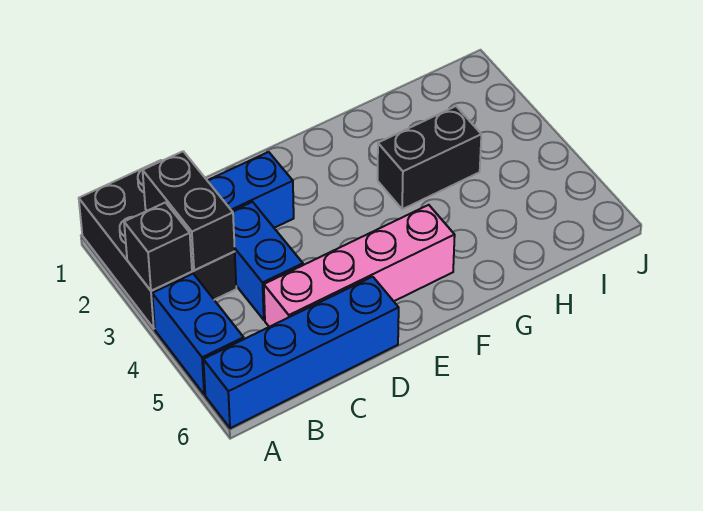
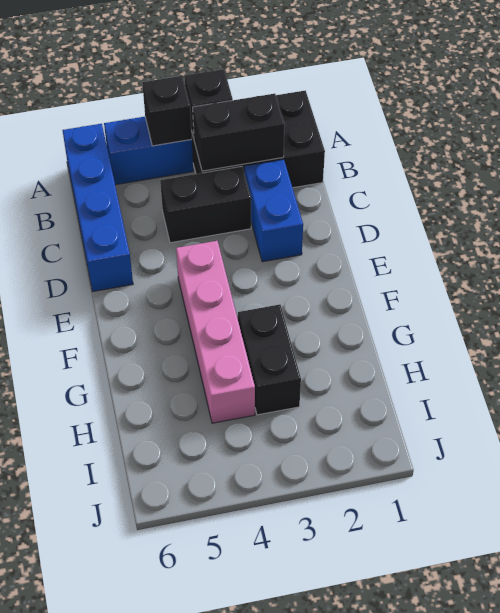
none -> black brick A4 level 2
blue brick C3:C4 level 1 -> black brick C3:C4 level 1
pink brick C5:F5 level 1 -> pink brick E4:H4 level 1

